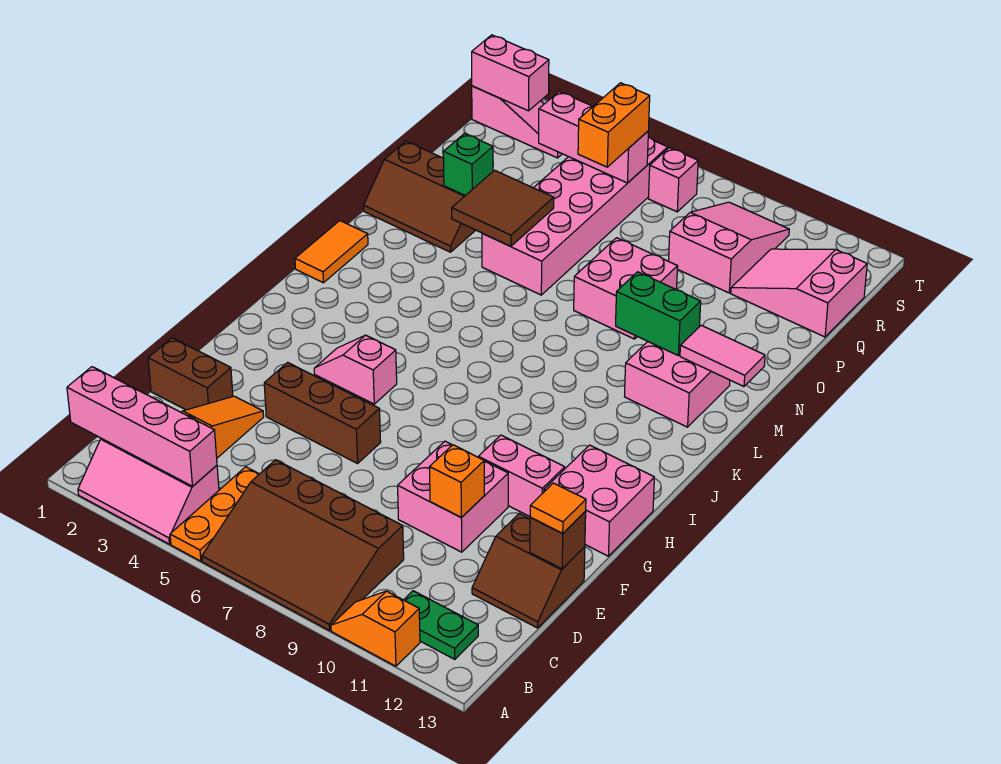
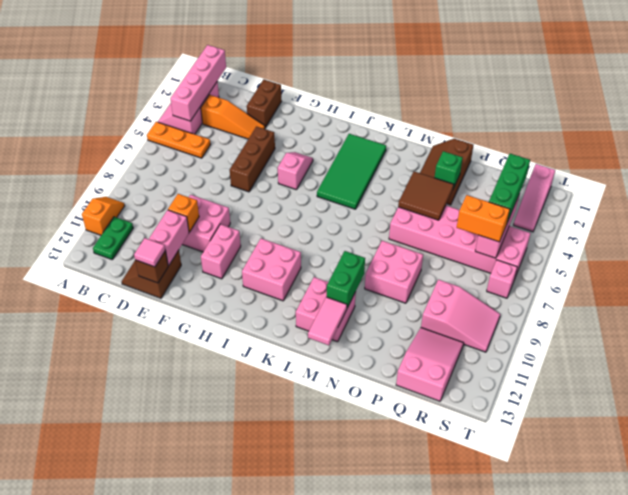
brown slope A6:C9 level 1 top C -> none
orange tile E13 level 3 -> pink tile E13 level 3
pink brick G12:H13 level 1 -> pink brick I10:J11 level 1
none -> green tile J2:K5 level 1
orange tile K1:L1 level 1 -> none
none -> green brick R3:R5 level 3
pink brick S1:S2 level 2 -> pink brick E11:E12 level 2

